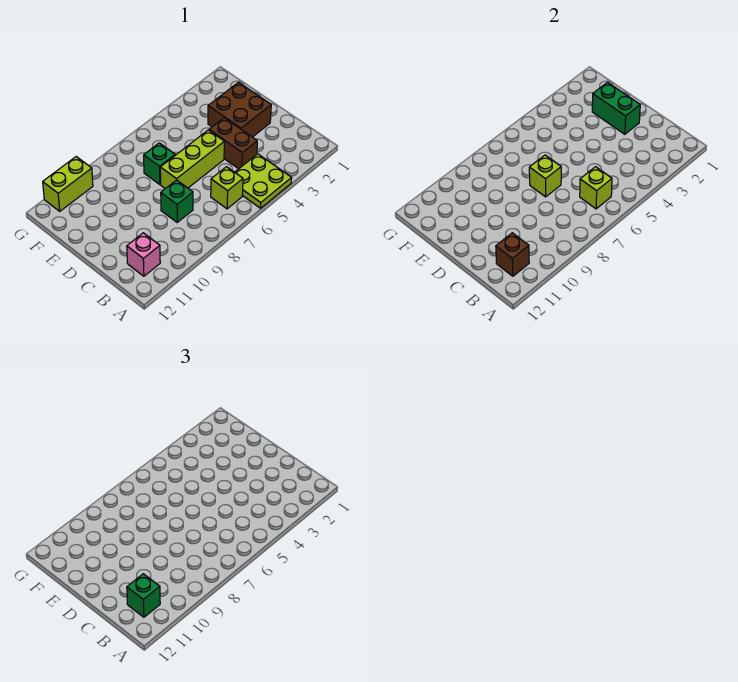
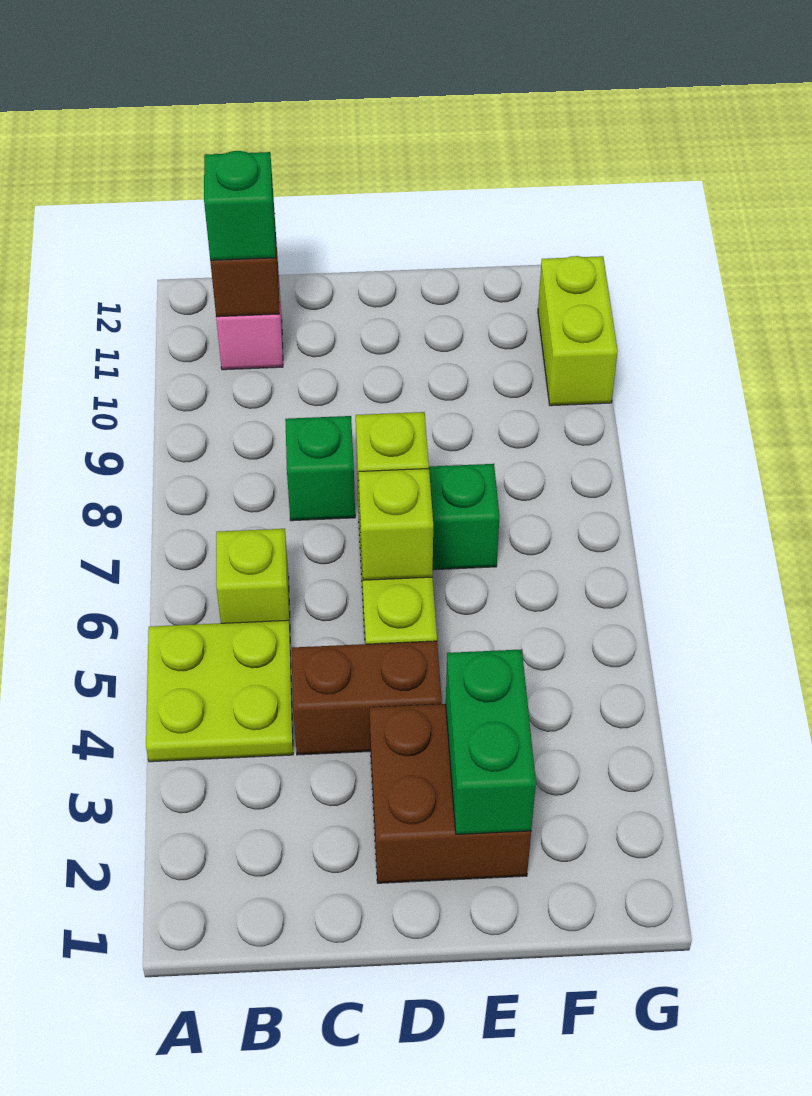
lime brick B6 level 2 -> lime brick D6 level 2
green brick D2:E2 level 2 -> green brick E2:E3 level 2

